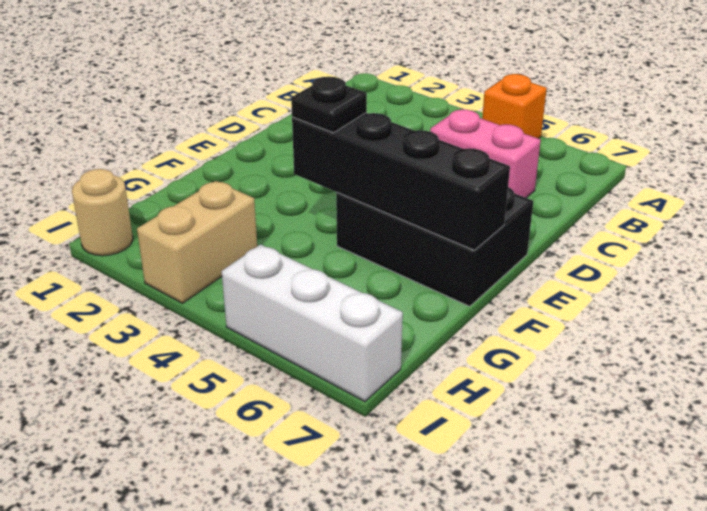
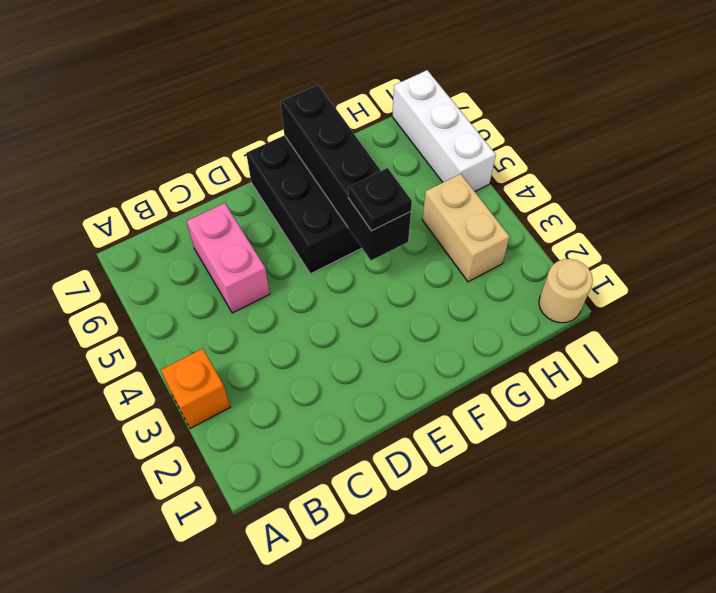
orange brick A5 level 1 -> orange brick A3 level 1
tan brick H3:I3 level 1 -> tan brick H3:H4 level 1

